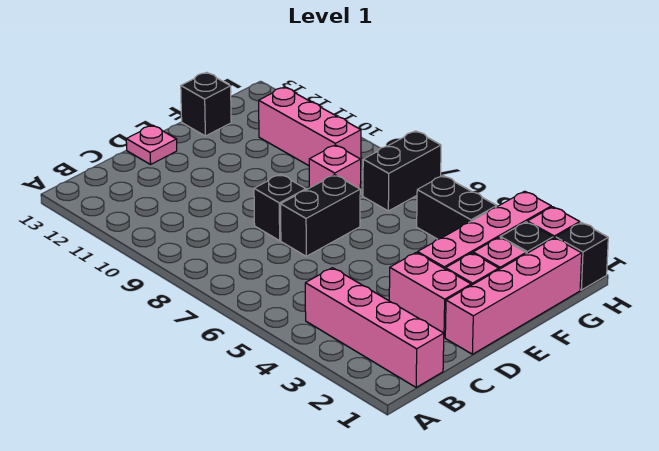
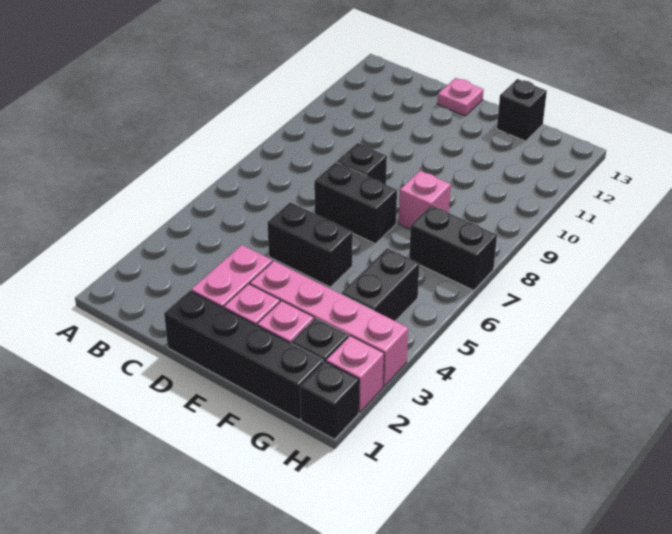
pink brick B1:B4 level 1 -> none
pink brick D1:G1 level 1 -> black brick D1:G1 level 1
none -> black brick D5:E5 level 1
pink brick G9:G11 level 1 -> none

